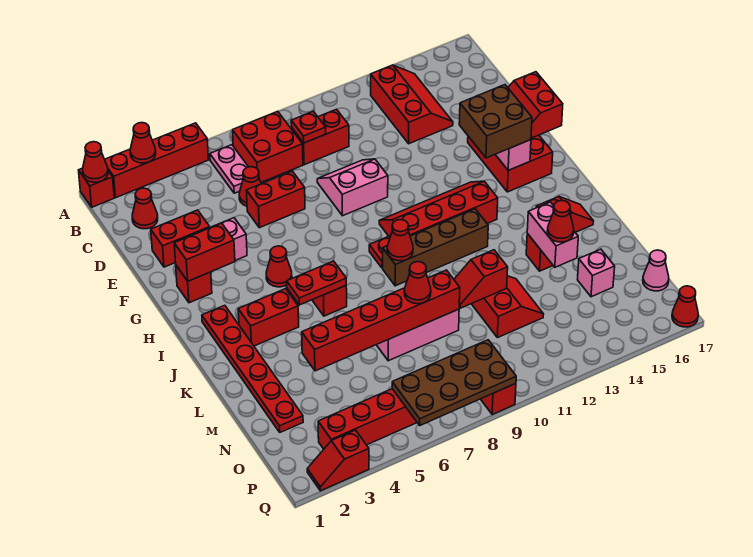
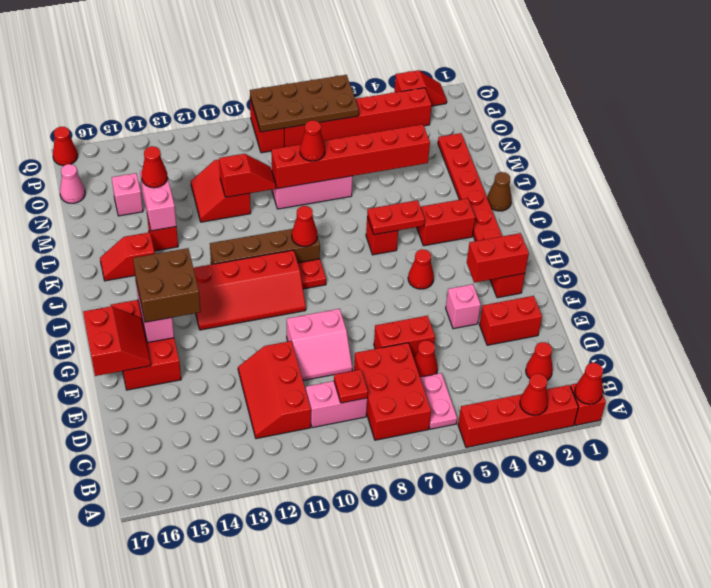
red brick B7:C8 level 1 -> red brick B7:D8 level 1
red slope B13:D14 level 1 top 13 -> red slope C11:E12 level 1 top 11
red brick C9:C10 level 1 -> pink brick C9:C10 level 1
none -> brown cone K1 level 1

